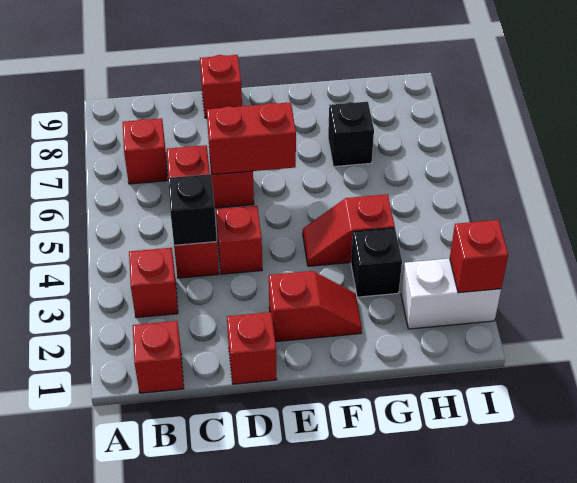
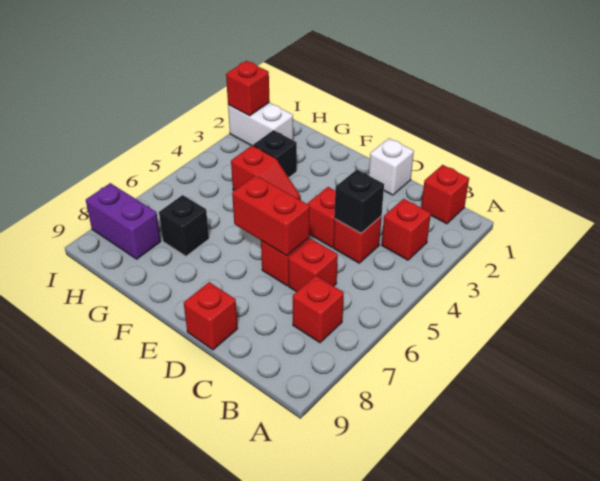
red brick D1 level 1 -> white brick D1 level 1
red slope E2:F2 level 1 top E -> none
none -> purple brick H8:I8 level 1

